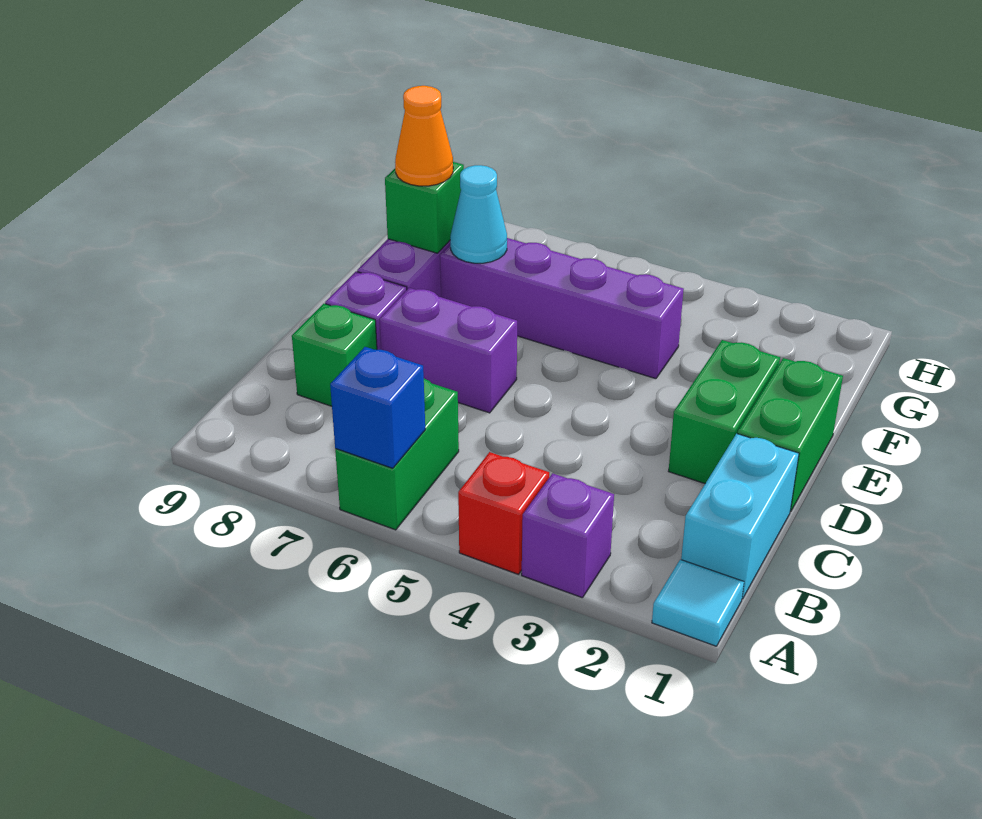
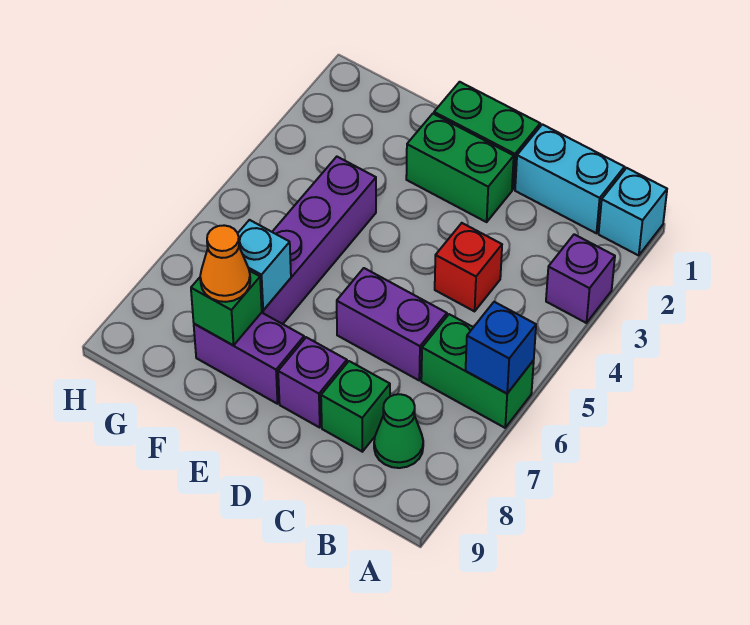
cyan tile A1 level 1 -> cyan brick A1 level 1
red brick A4 level 1 -> red brick C4 level 1
none -> green cone B8 level 1
purple brick D6:D7 level 1 -> purple brick C6:D6 level 1
cyan cone F7 level 2 -> cyan brick F7 level 2

